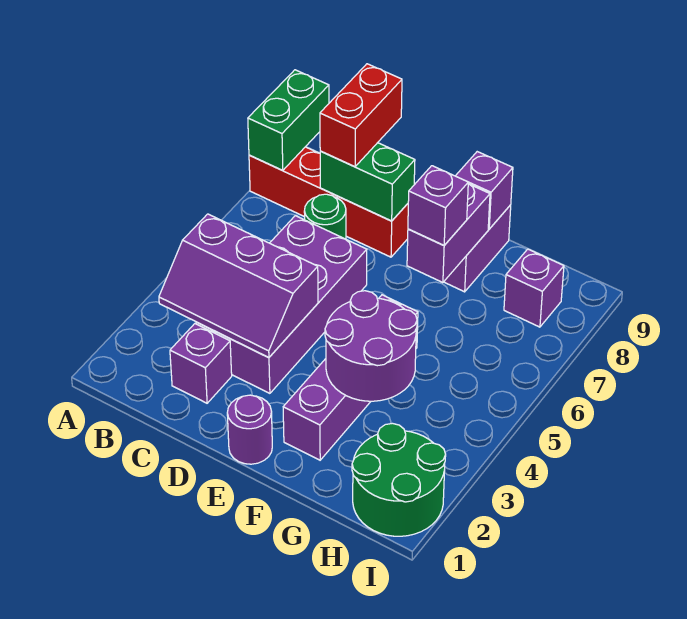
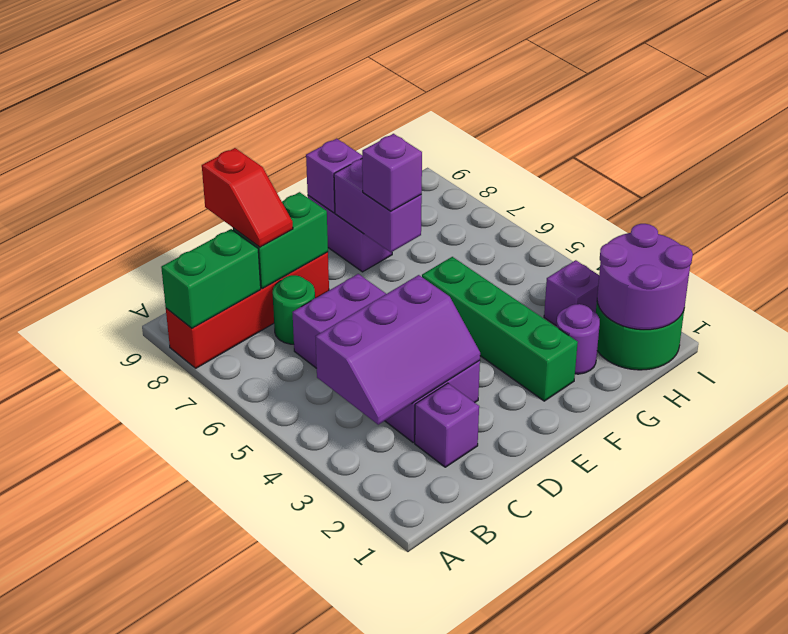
green brick A8:A9 level 2 -> green brick A8:B8 level 2
red brick C8:C9 level 3 -> red slope C8:C9 level 3 top 9
purple round brick E1 level 1 -> purple round brick G2 level 1
purple brick F2:F5 level 1 -> green brick F2:F5 level 1
purple round brick F3:G4 level 2 -> purple round brick H1:I2 level 2
purple brick H8 level 1 -> purple brick H3 level 1

